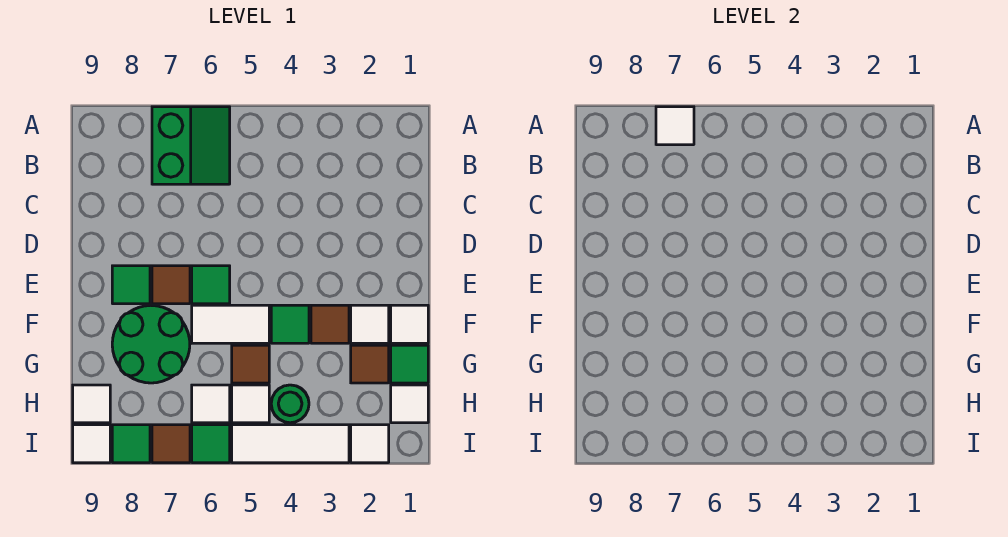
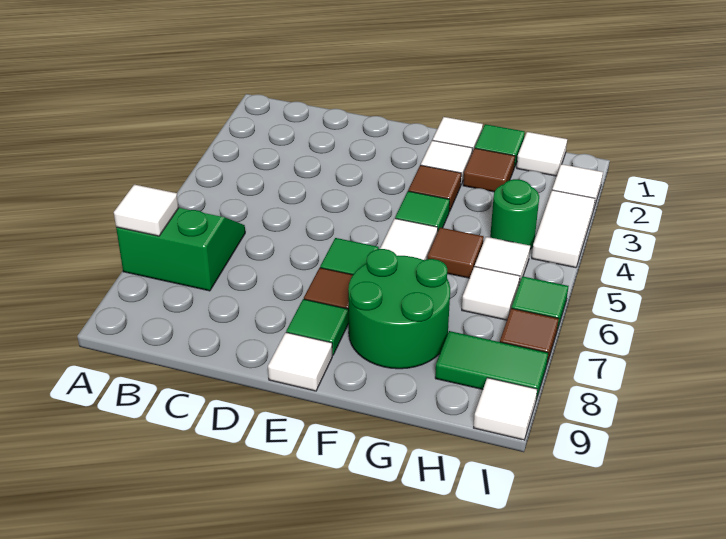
white tile H9 level 1 -> white tile E9 level 1
white tile I3:I5 level 1 -> white tile I3:I4 level 1
green tile I8 level 1 -> green tile H8:I8 level 1

